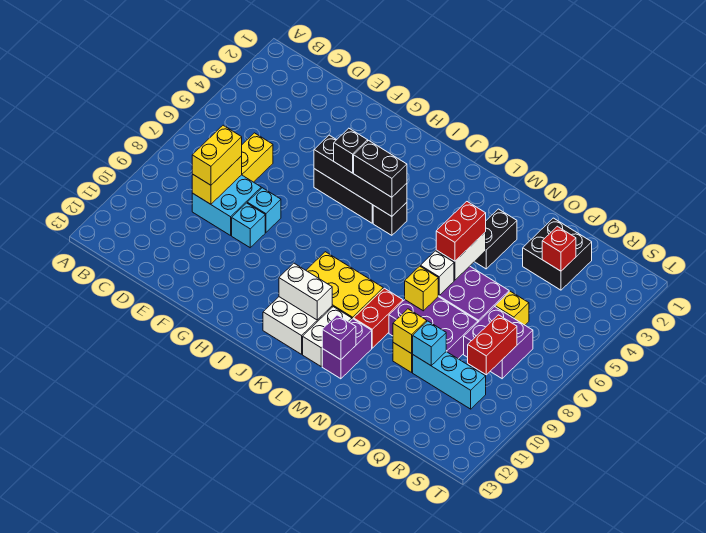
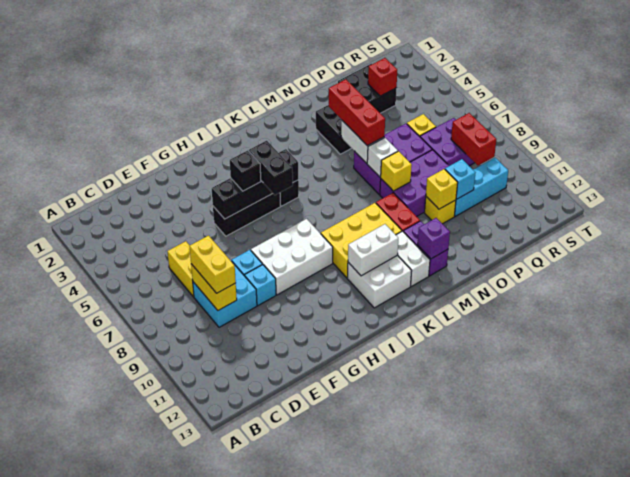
none -> white brick G8:I9 level 1
black brick I5:J5 level 3 -> black brick I5:I6 level 3
red brick N5:N6 level 3 -> red brick N4:N6 level 3

